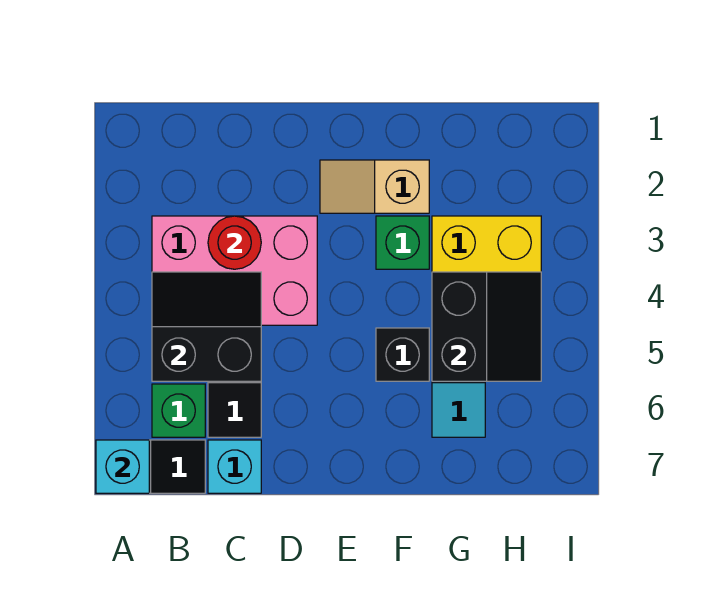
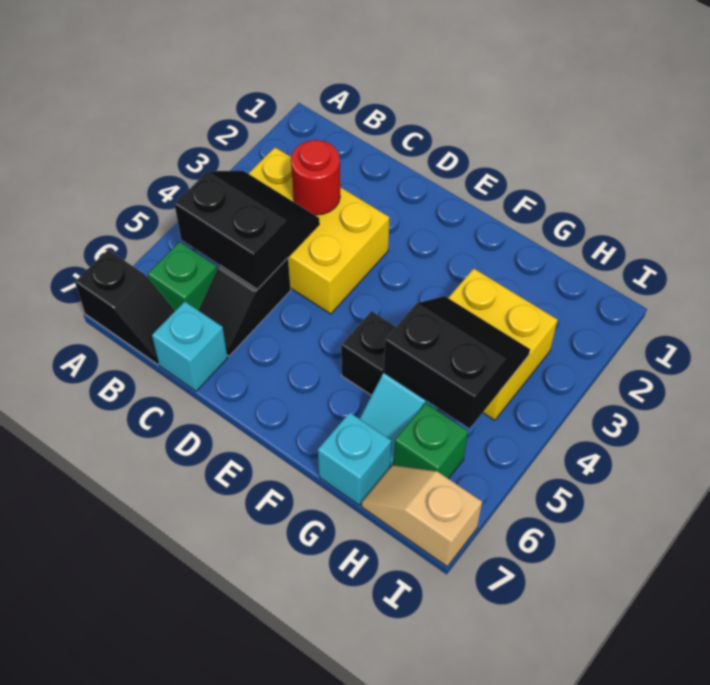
cyan brick A7 level 2 -> cyan brick G7 level 1
pink brick B3:D4 level 1 -> yellow brick B3:D4 level 1
tan slope E2:F2 level 1 top F -> tan slope H7:I7 level 1 top I
green brick F3 level 1 -> green brick H6 level 1
black slope G4:H5 level 2 top G -> black slope G4:H5 level 2 top 5

